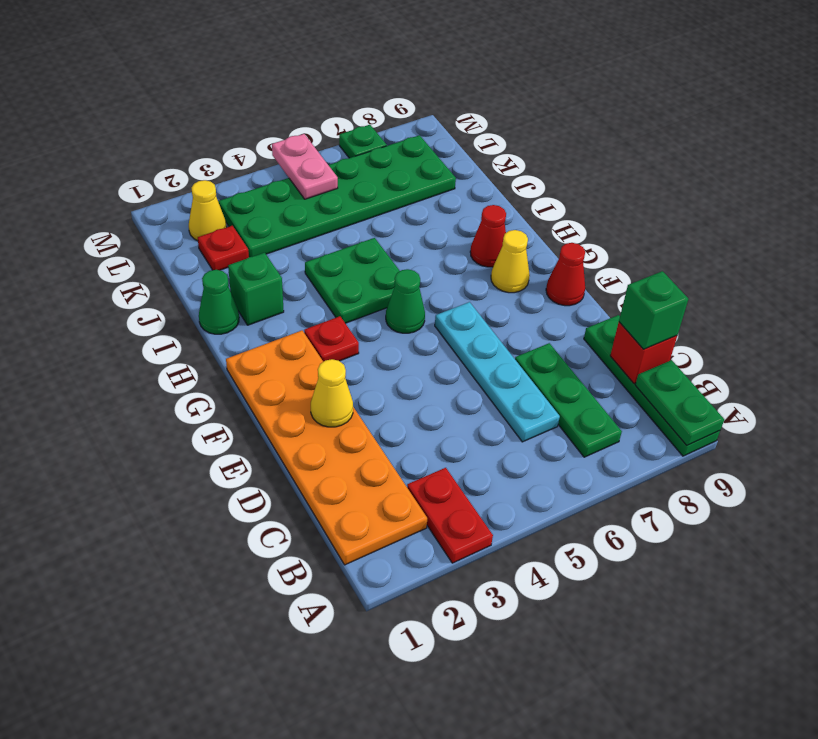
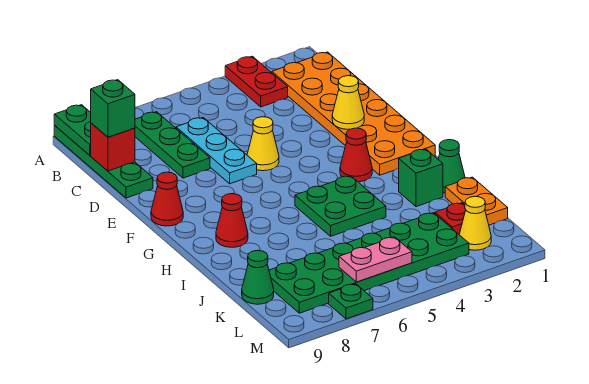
cyan plate C6:F6 level 1 -> cyan plate C6:E6 level 1
red plate G3 level 1 -> red cone G3 level 1
green cone G5 level 1 -> green cone K9 level 1
yellow cone G8 level 1 -> yellow cone E5 level 1
none -> orange plate J1:K1 level 1
pink plate L5:M5 level 2 -> pink plate L5:L6 level 2

